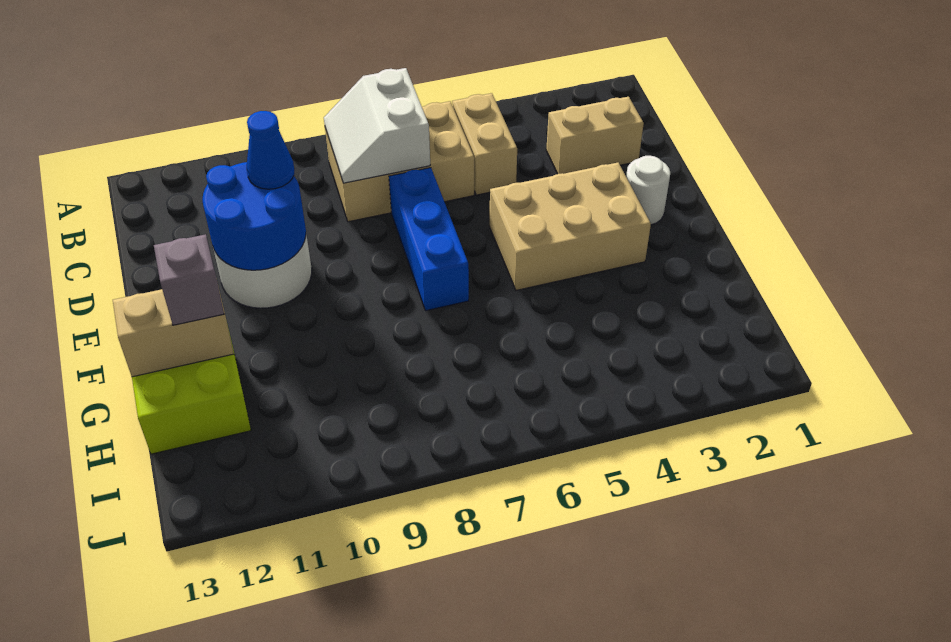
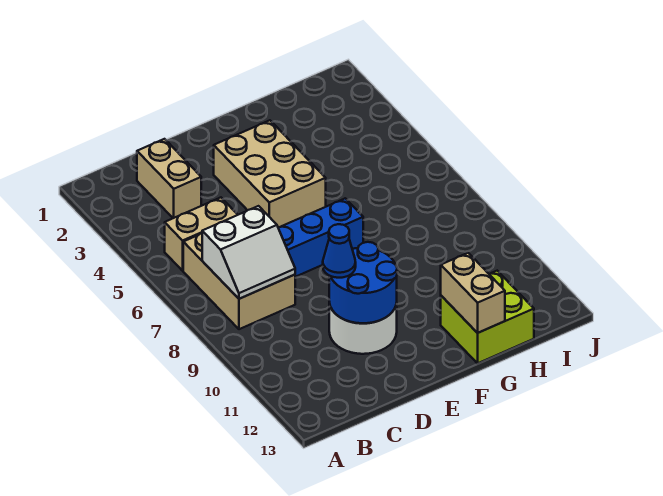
white round brick E2 level 1 -> none
grey brick G12 level 3 -> none

